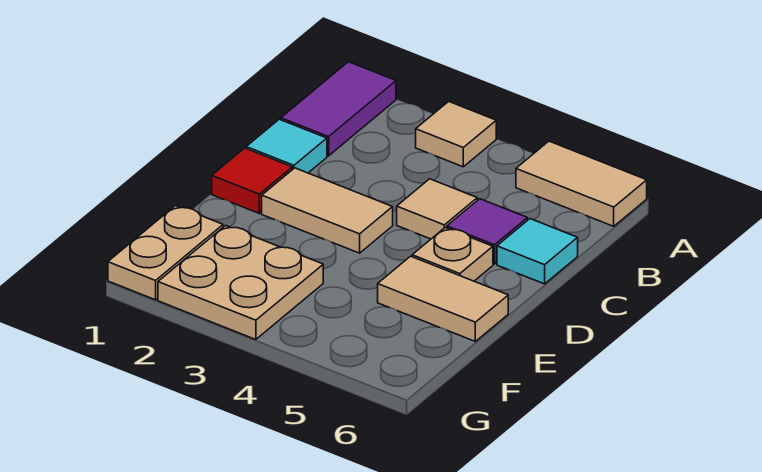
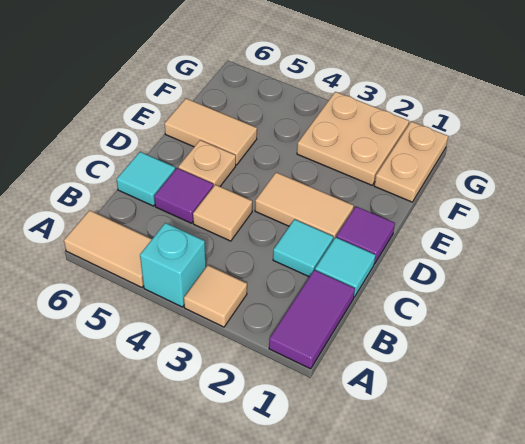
none -> cyan brick A4 level 1
none -> cyan tile C2 level 1
red tile D1 level 1 -> purple tile D1 level 1

